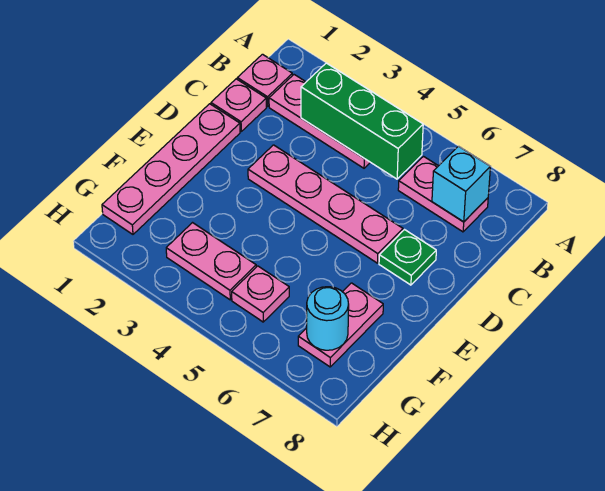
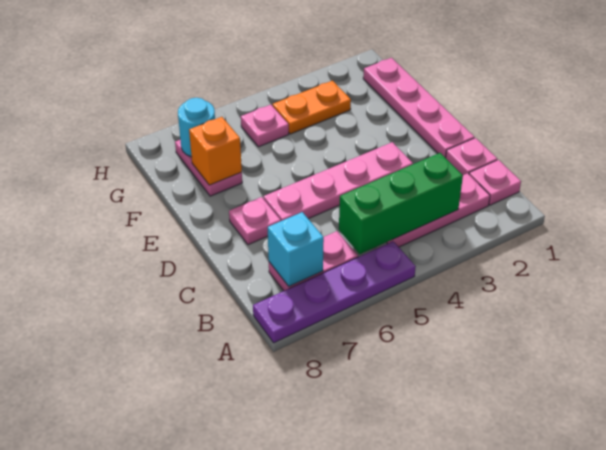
none -> purple plate A5:A8 level 1
green plate D7 level 1 -> pink plate D7 level 1
none -> orange brick F7 level 2
pink plate G3:G4 level 1 -> orange plate G3:G4 level 1

